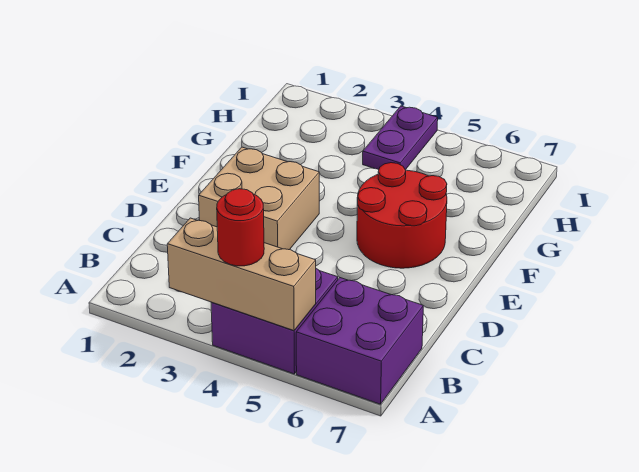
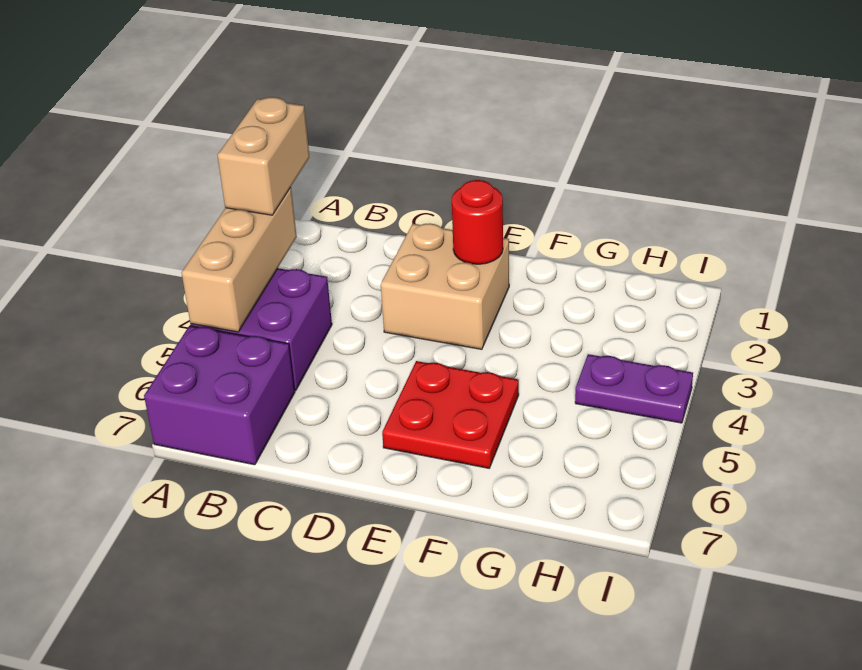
none -> tan brick A2:A3 level 3
red round brick A4 level 3 -> red round brick E2 level 2
red round brick E5:F6 level 1 -> red plate E5:F6 level 1

